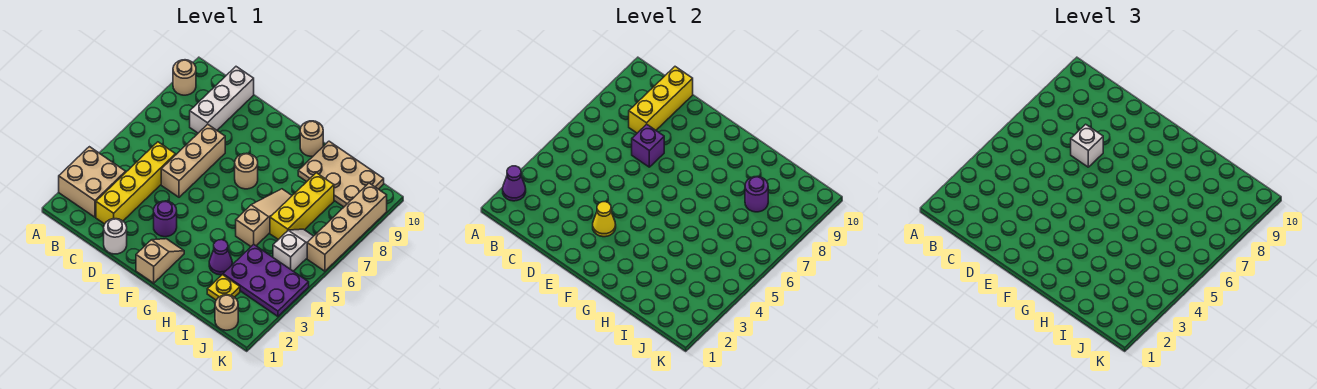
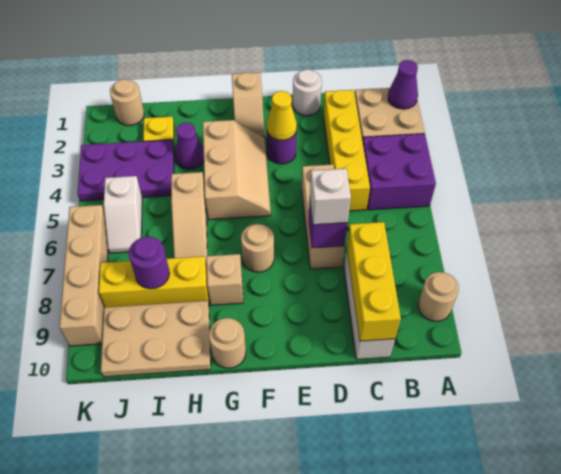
none -> purple brick A4:B5 level 1
none -> tan slope F3:G5 level 1 top G
none -> tan brick G8 level 1
yellow brick I6:I8 level 1 -> yellow brick H8:J8 level 1

